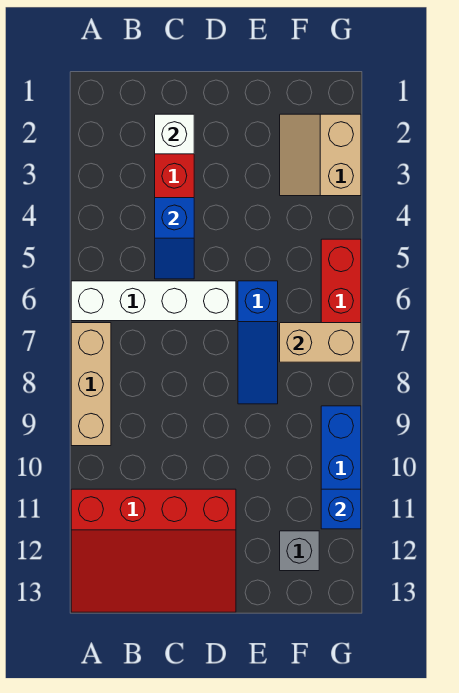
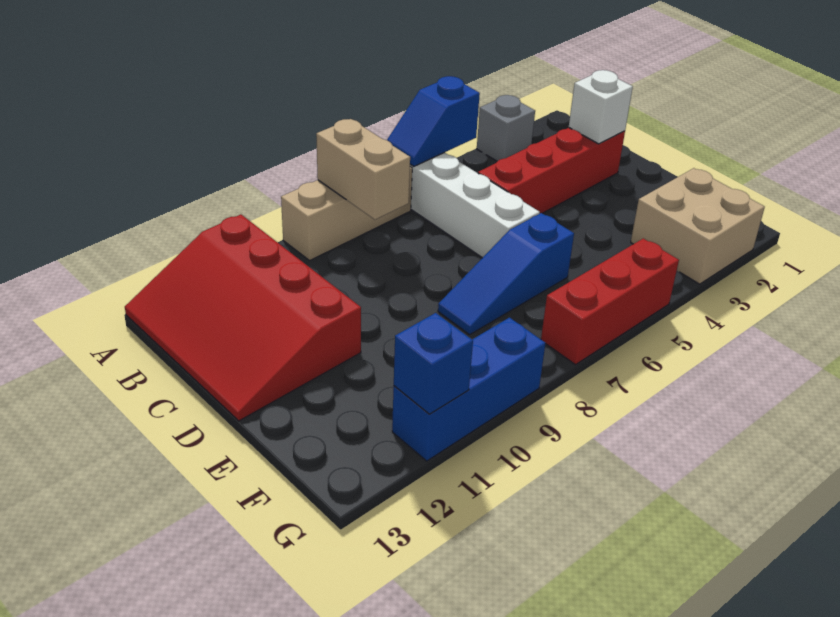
blue slope C4:C5 level 2 top 4 -> blue slope A5:A6 level 2 top 5
tan slope F2:G3 level 1 top G -> tan brick F2:G3 level 1
tan brick F7:G7 level 2 -> tan brick A8:B8 level 2
grey brick F12 level 1 -> grey brick A3 level 1

